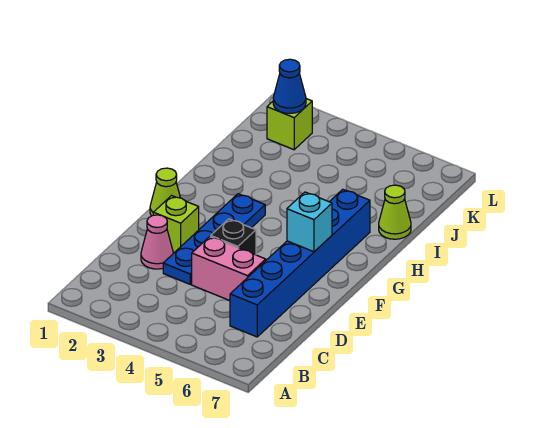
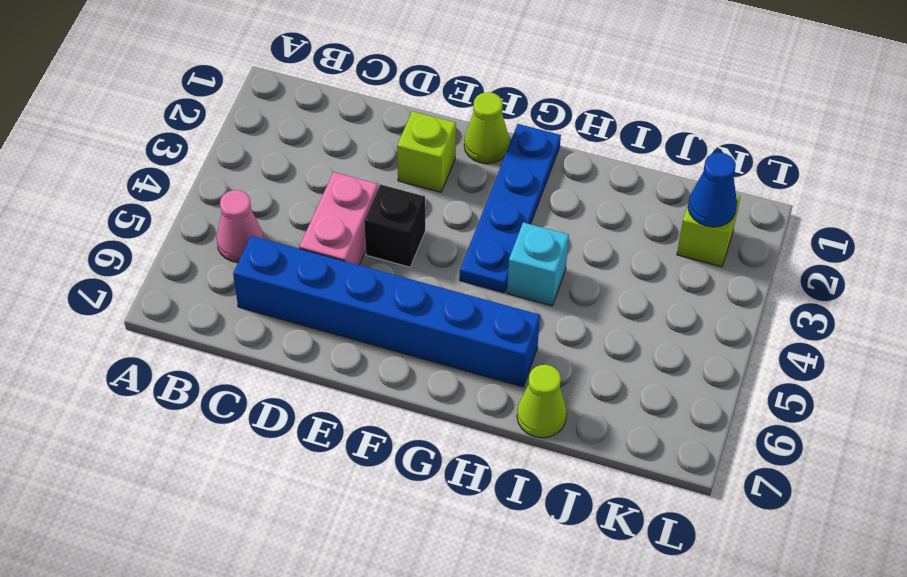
pink cone D2 level 1 -> pink cone B5 level 1
blue plate D3:G3 level 1 -> blue plate G1:G4 level 1
cyan brick F6 level 2 -> cyan brick H4 level 1

